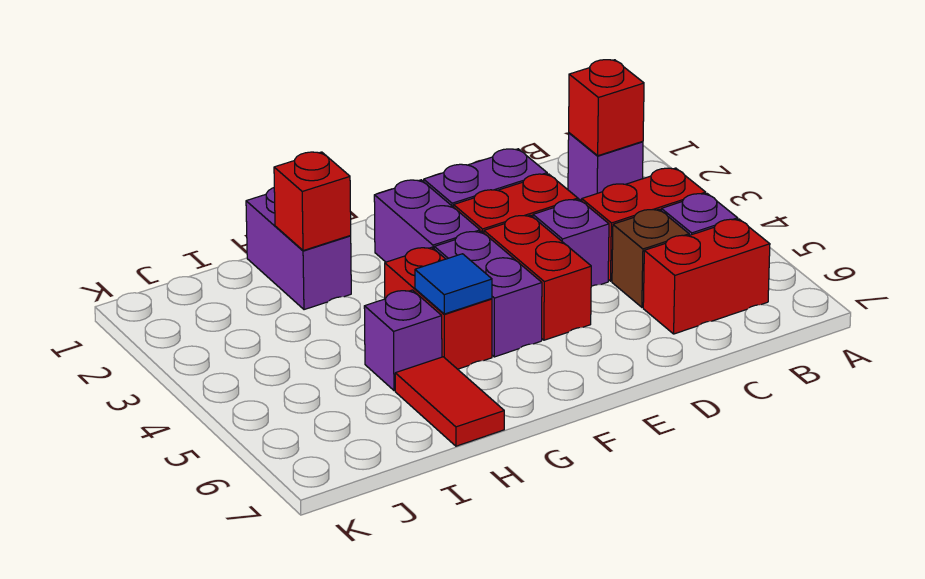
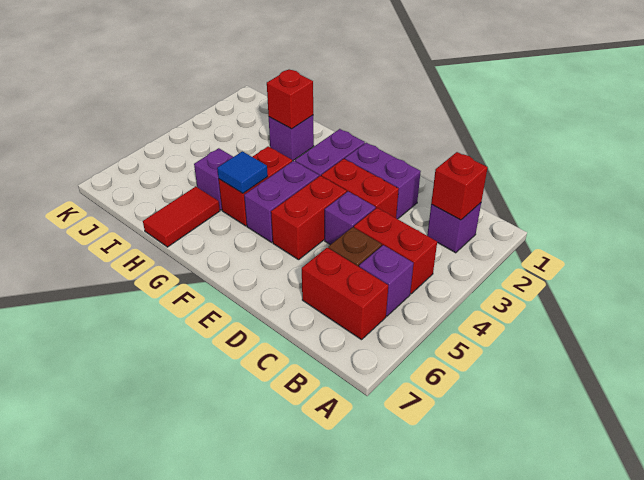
purple brick H1:H2 level 1 -> purple brick H2 level 1

